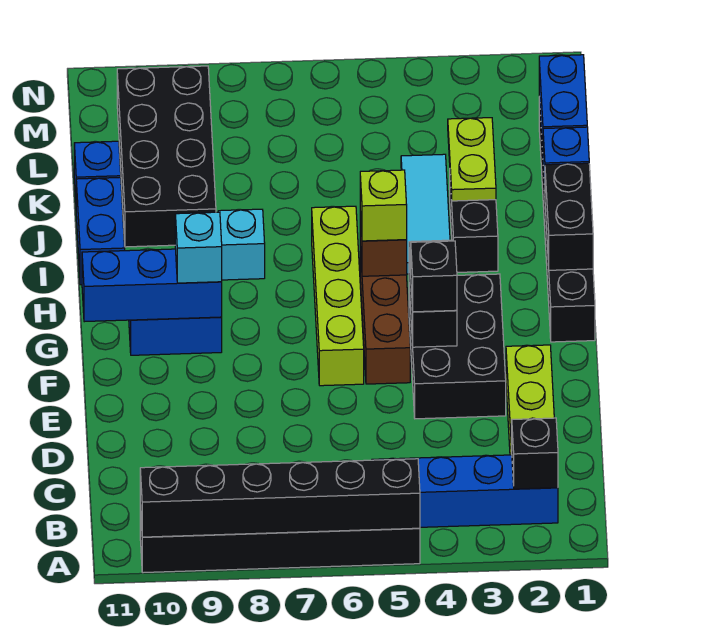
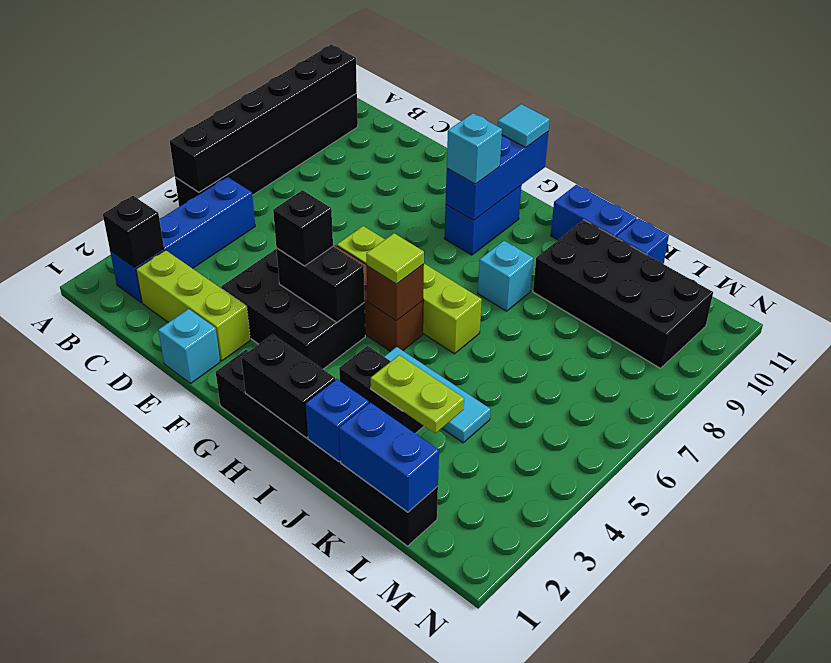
none -> cyan brick E1 level 1
none -> cyan tile G11 level 3
lime brick H5 level 3 -> lime tile H5 level 3

